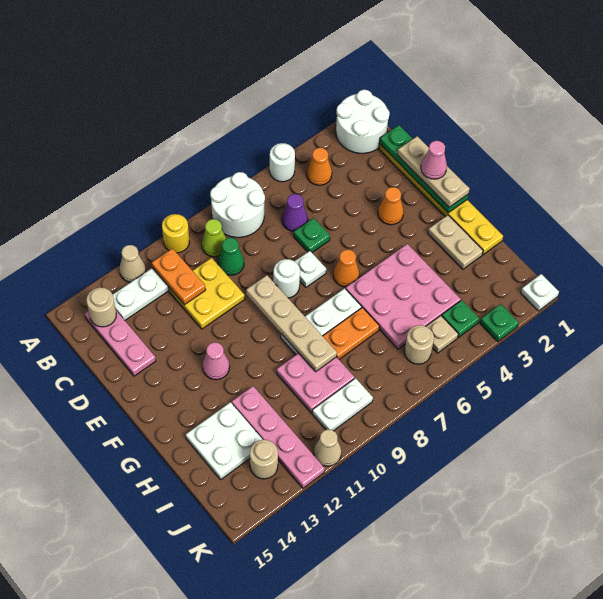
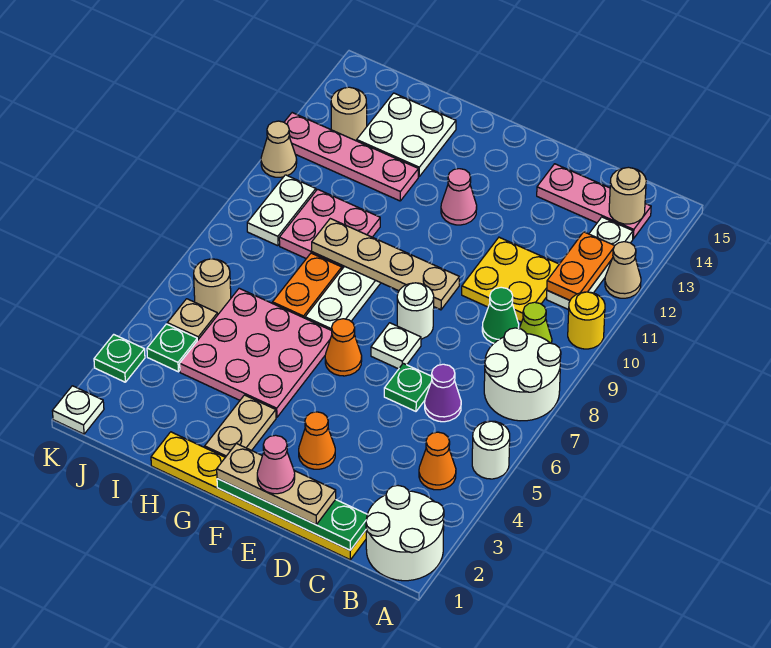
orange plate B11:C11 level 2 -> orange plate B11:B12 level 2
tan plate G2:H2 level 1 -> tan plate G2:G3 level 1

